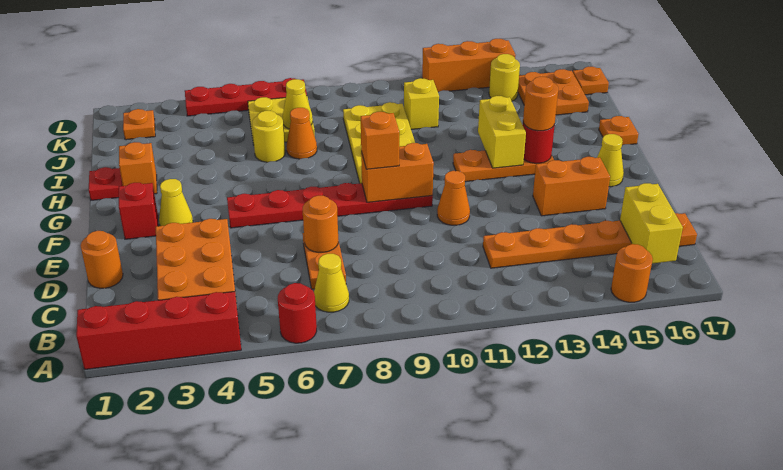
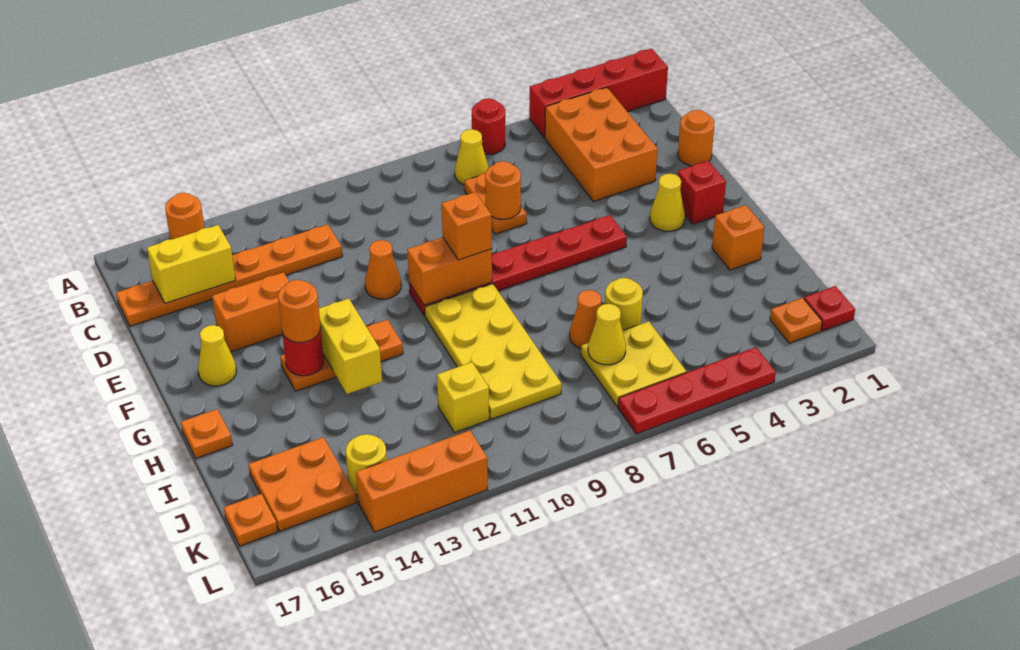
yellow brick B16:C16 level 2 -> yellow brick C15:C16 level 2
red plate H1 level 1 -> red plate K1 level 1

